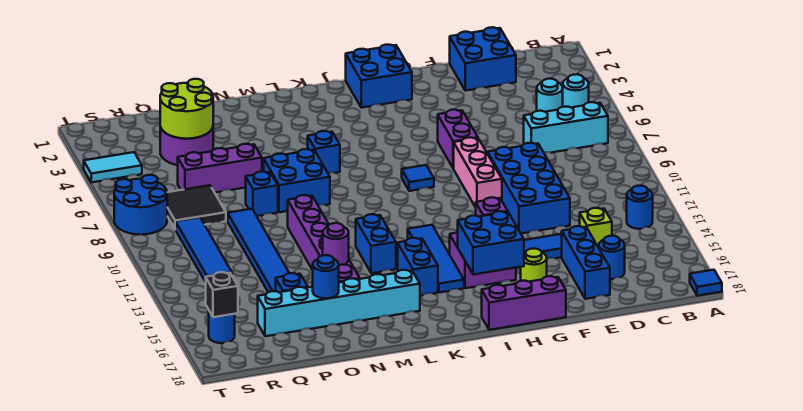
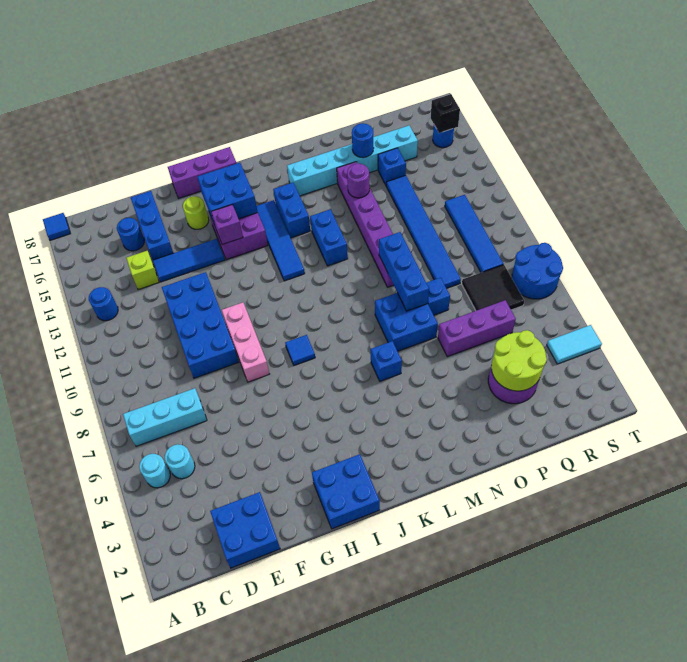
purple brick G6:G7 level 1 -> none
none -> blue brick N8:N10 level 2

